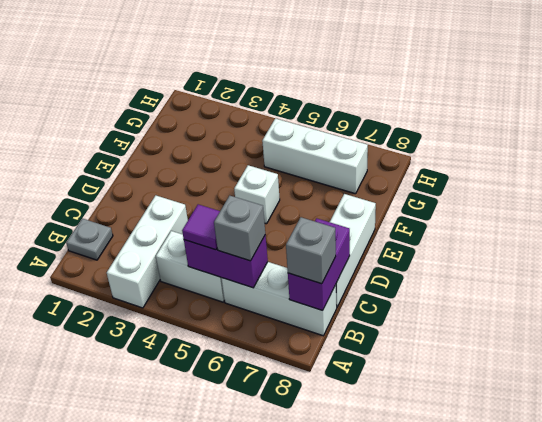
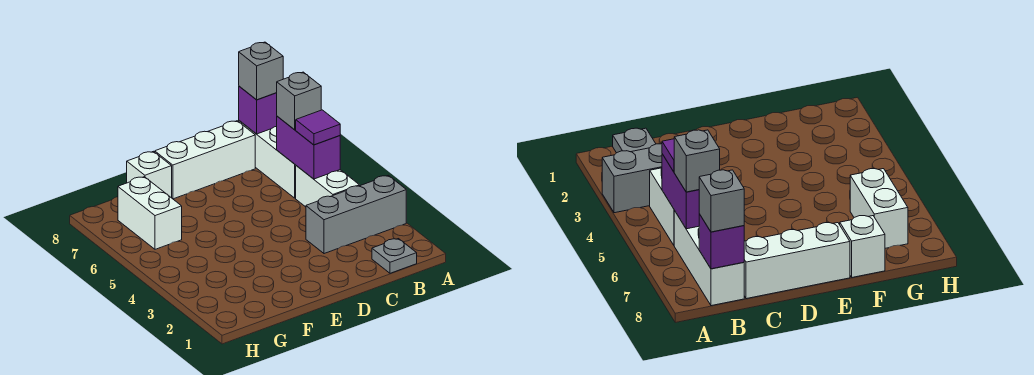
white brick A3:C3 level 1 -> grey brick A3:C3 level 1
purple brick B8:C8 level 2 -> purple brick B8 level 2
white brick E5 level 1 -> white brick F8 level 1
white brick G5:G7 level 1 -> white brick G6:G7 level 1

